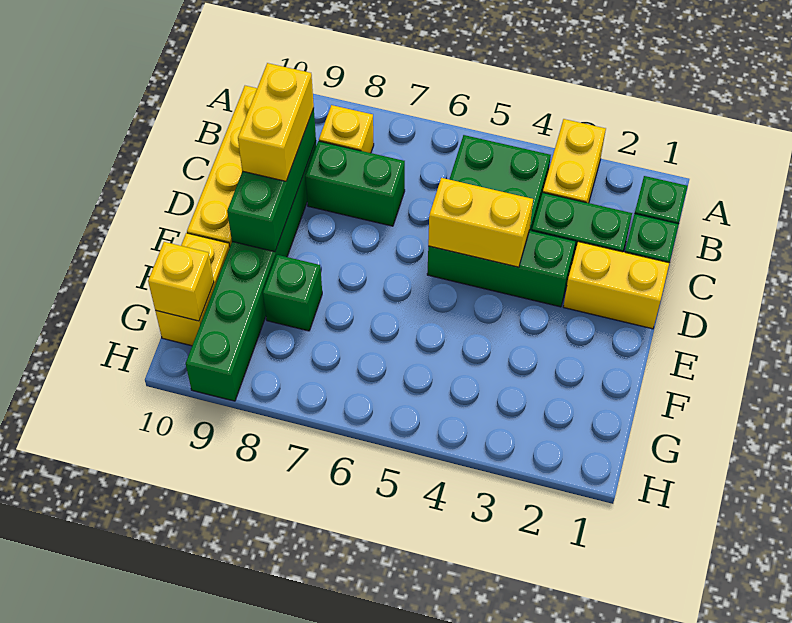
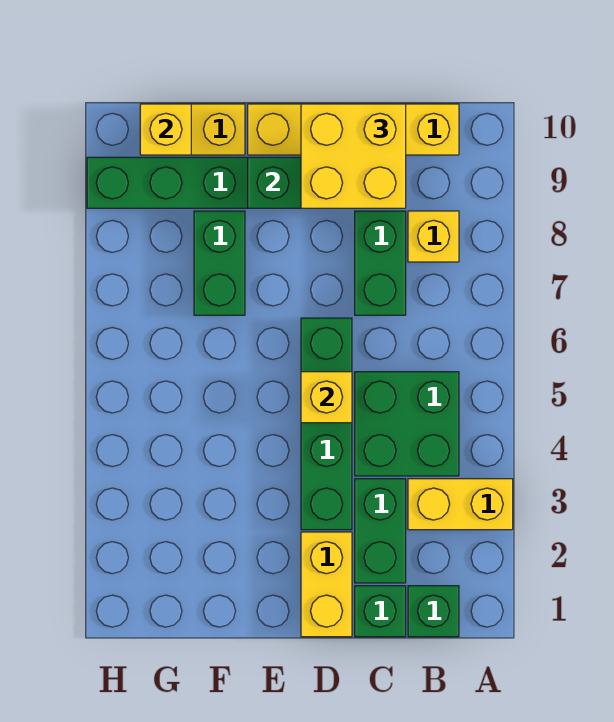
yellow brick C9:D9 level 3 -> yellow brick C9:D10 level 3
green brick D3:D5 level 1 -> green brick D3:D6 level 1
yellow brick D4:D5 level 2 -> yellow brick D5 level 2
green brick F8 level 1 -> green brick F7:F8 level 1

